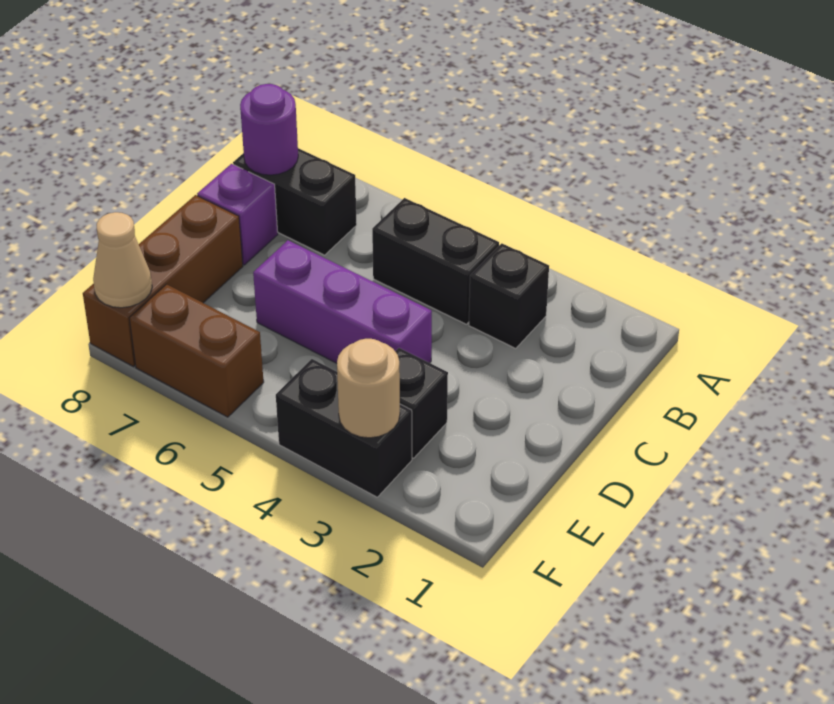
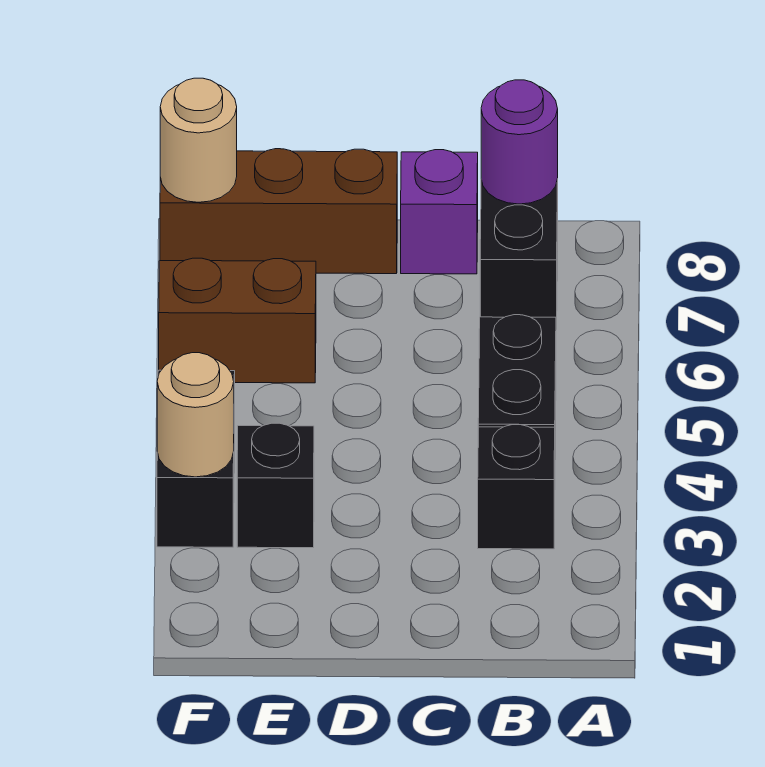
purple brick D4:D6 level 1 -> none
brown brick F6:F7 level 1 -> brown brick E6:F6 level 1
tan cone F8 level 2 -> tan round brick F8 level 2

